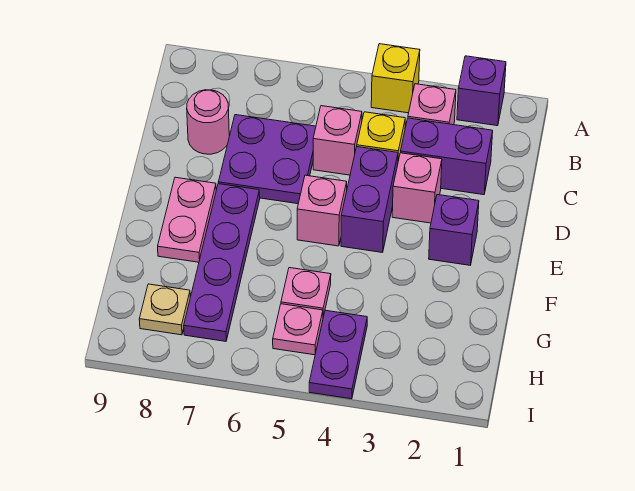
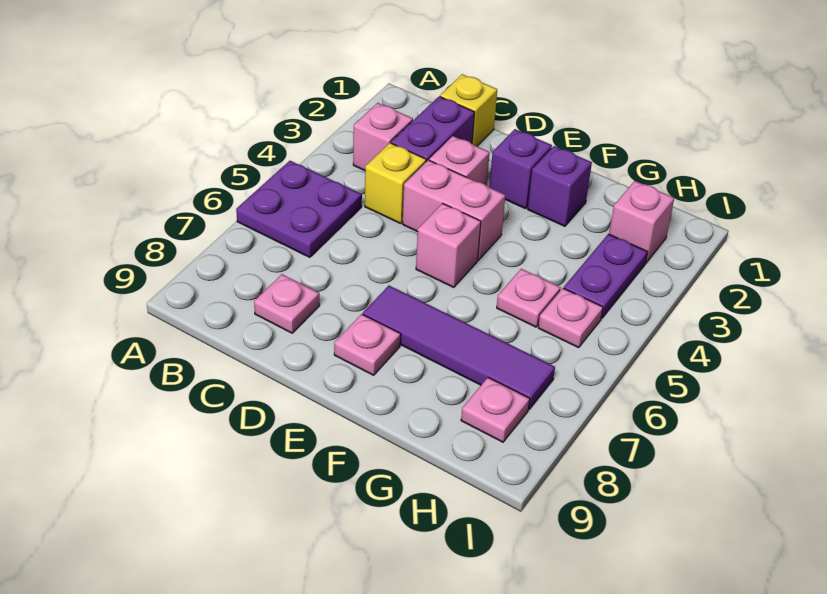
purple brick A2 level 1 -> purple brick F2 level 1
yellow brick A4 level 1 -> yellow brick C1 level 1
pink brick C5 level 1 -> pink brick H2 level 1
purple plate C6:D7 level 1 -> purple plate A5:B6 level 1
pink round brick C8 level 1 -> pink plate C8 level 1
purple brick D4:E4 level 1 -> pink brick D4:E4 level 1
purple plate E7:H7 level 1 -> purple tile E7:H7 level 1
pink plate E8:F8 level 1 -> pink plate E8 level 1
purple plate H4:I4 level 1 -> purple plate H3:H4 level 1
tan plate H8 level 1 -> pink plate H8 level 1

